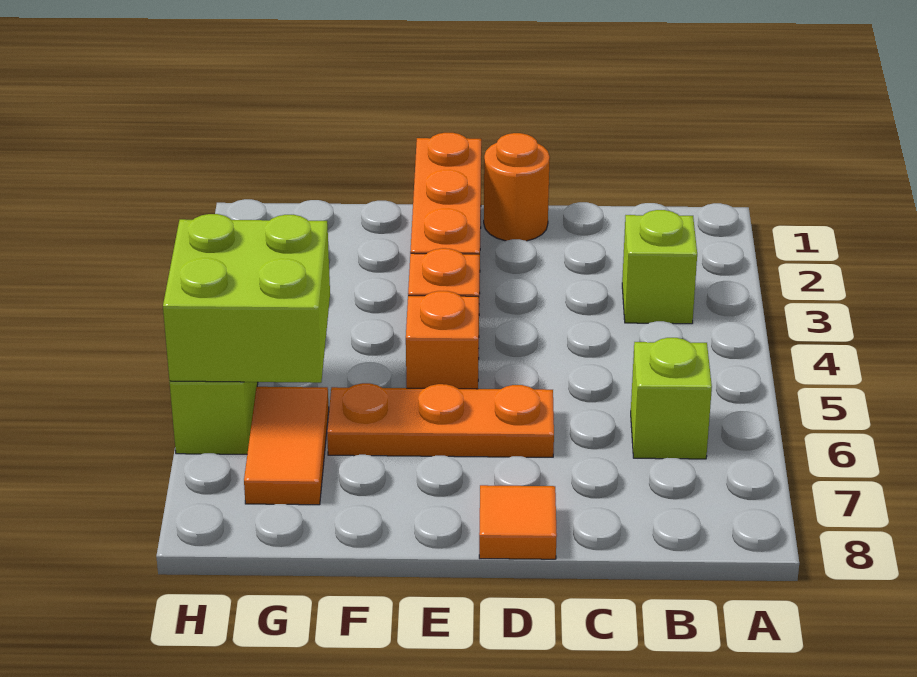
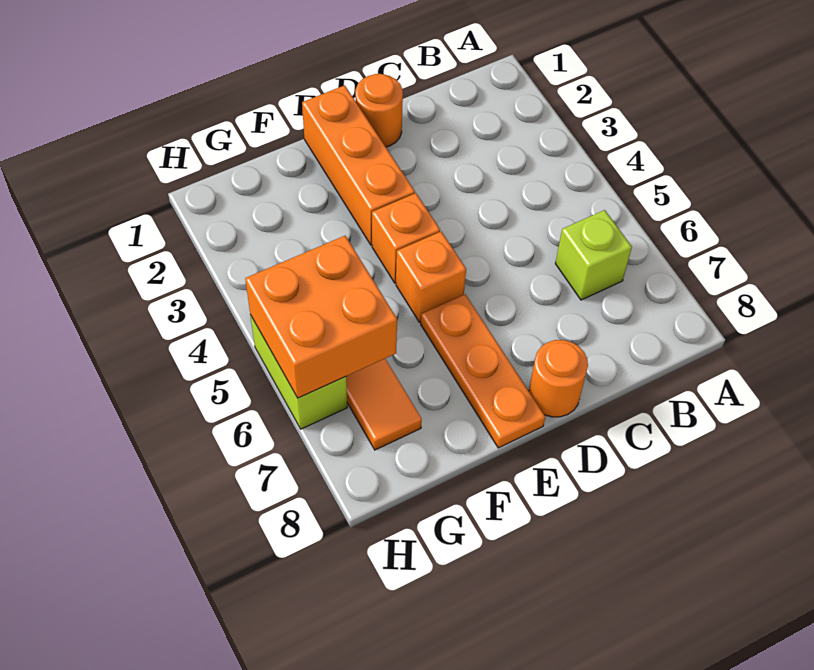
lime brick B3 level 1 -> none
orange plate D6:F6 level 1 -> orange plate E6:E8 level 1
orange tile D8 level 1 -> orange round brick D8 level 1
lime brick G5:H6 level 2 -> orange brick G5:H6 level 2

